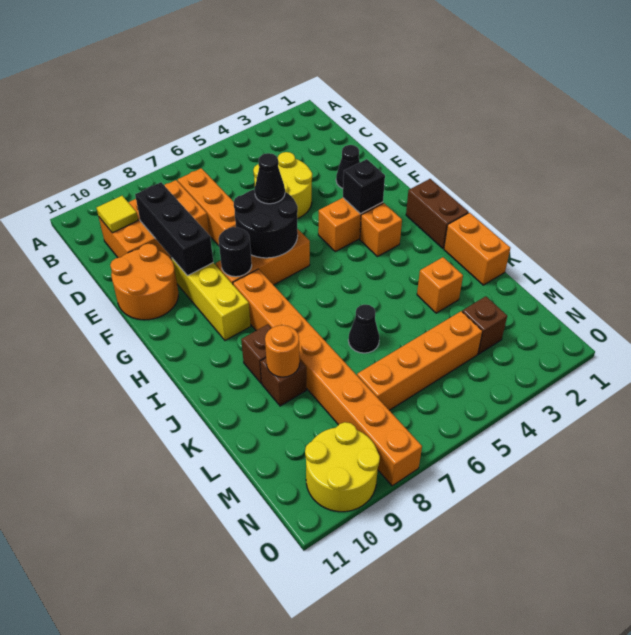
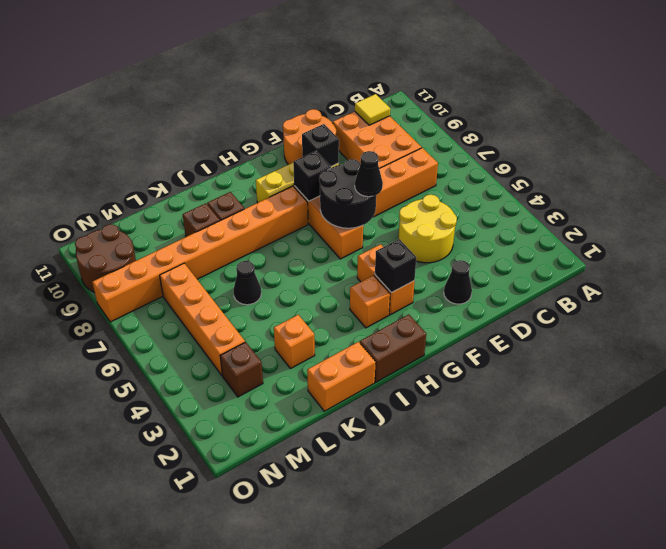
black brick D9:F9 level 2 -> black brick F9 level 2
black round brick G8 level 2 -> black brick G8 level 2
orange round brick K9 level 2 -> none
yellow round brick N9:O10 level 1 -> brown round brick N9:O10 level 1

